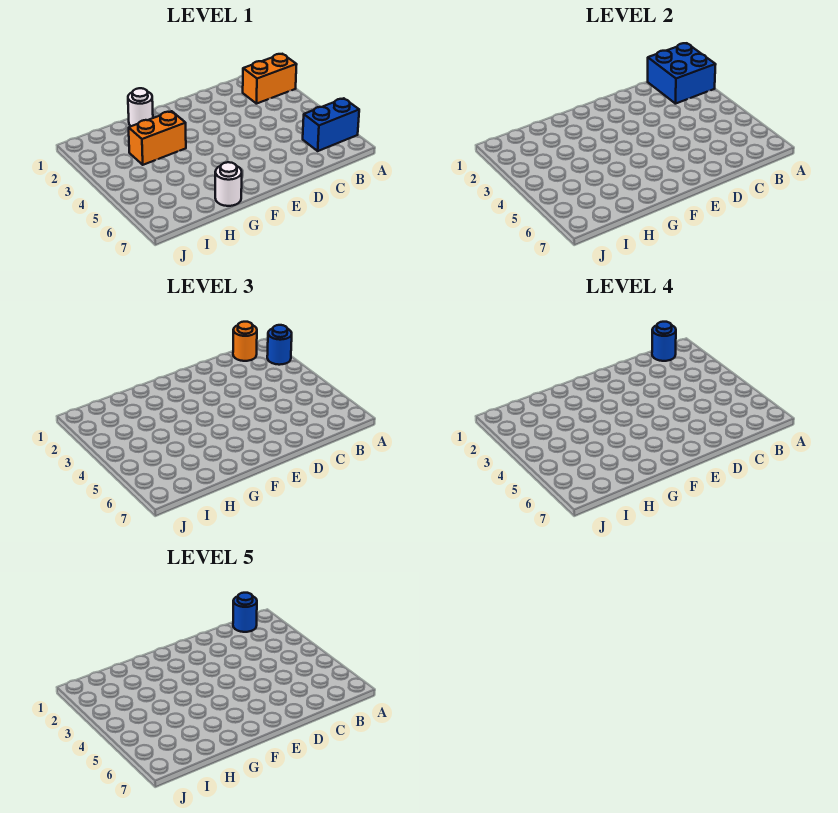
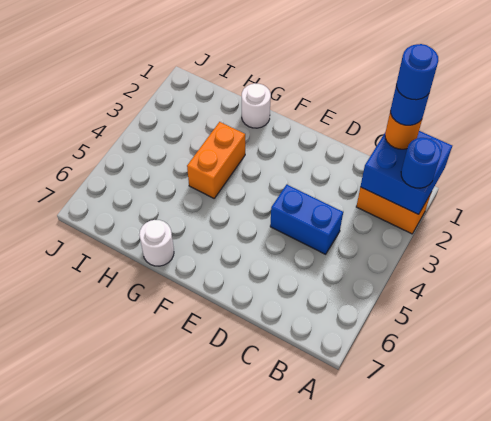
blue brick A6:B6 level 1 -> blue brick C4:D4 level 1
orange brick G3:H3 level 1 -> orange brick G3:G4 level 1

